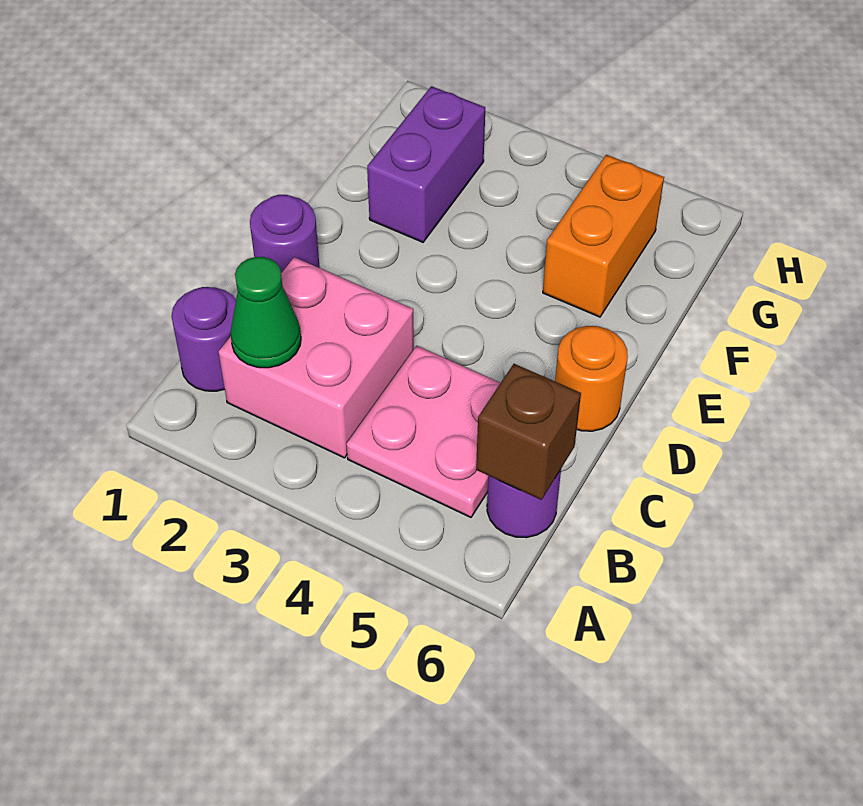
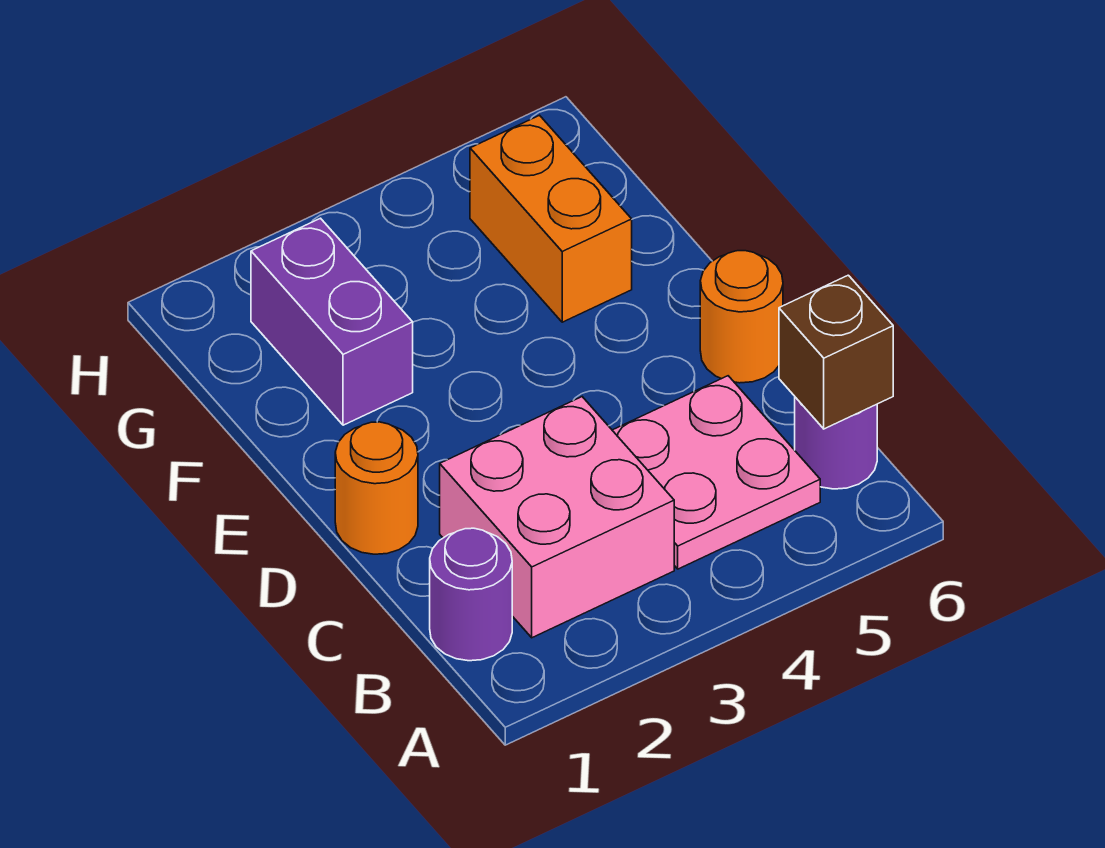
green cone B2 level 2 -> none
purple round brick D1 level 1 -> orange round brick D1 level 1

